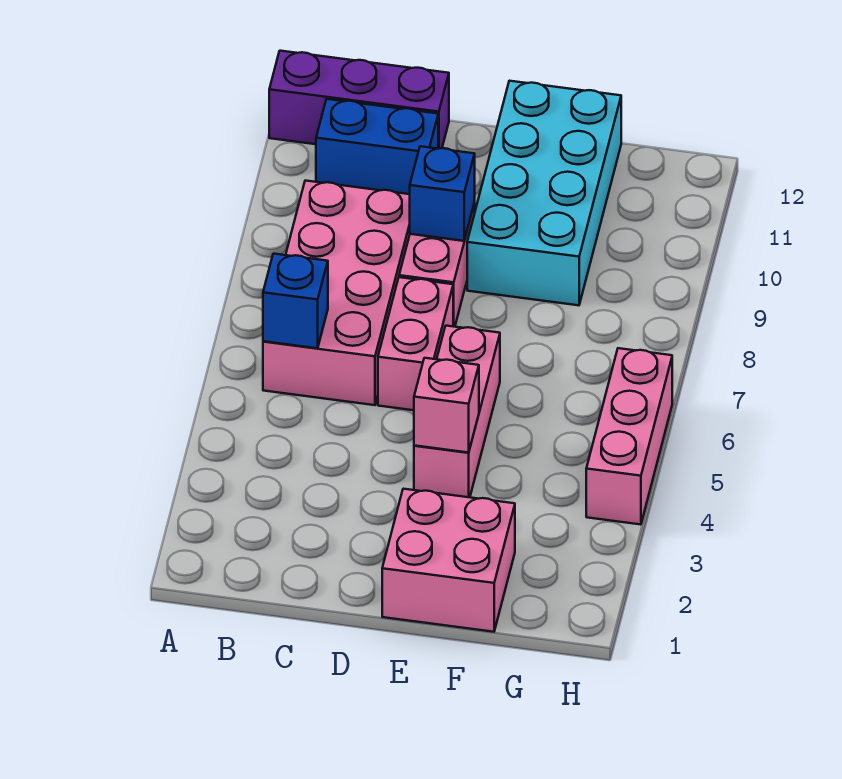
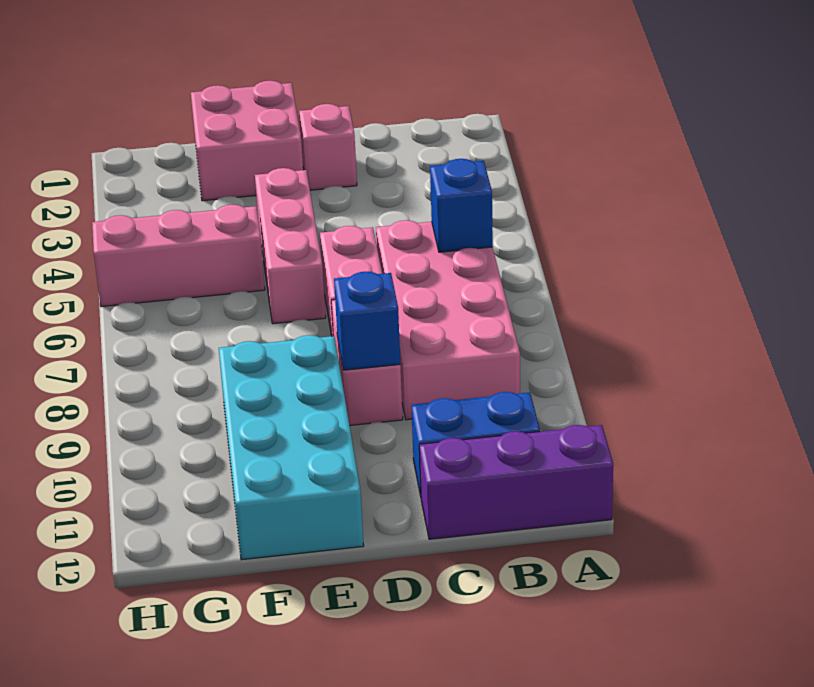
pink brick E4 level 2 -> pink brick D2 level 1
pink brick H4:H6 level 1 -> pink brick F5:H5 level 1

